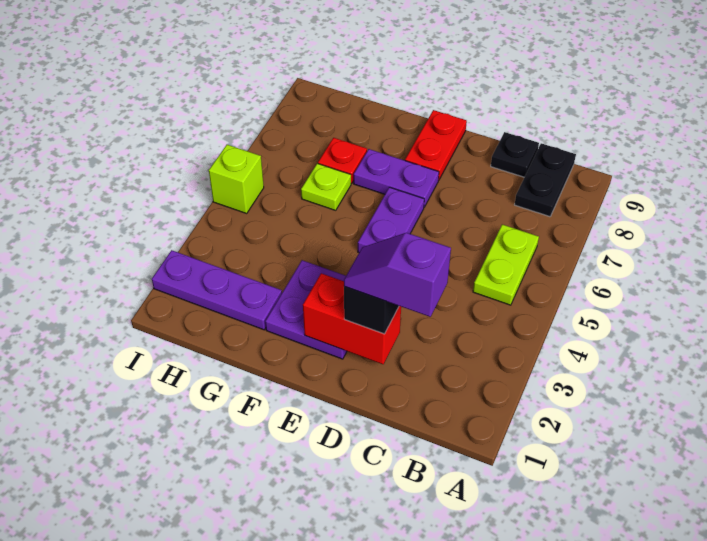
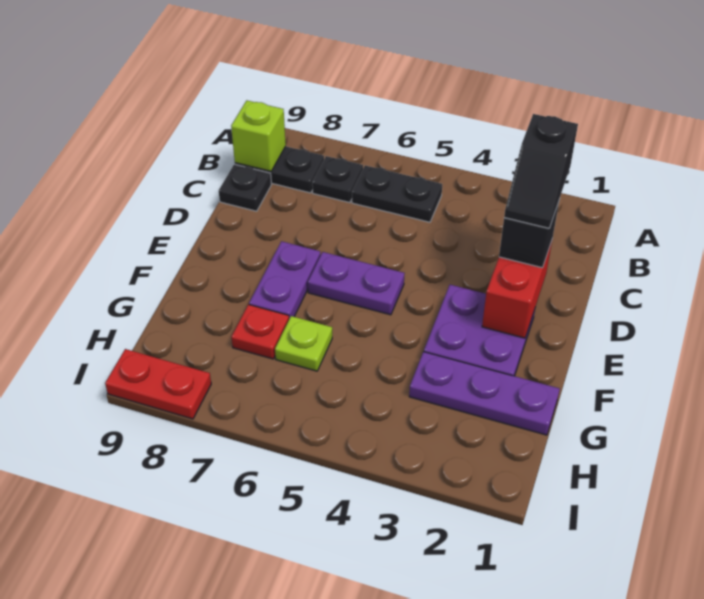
lime plate B5:B6 level 1 -> black plate B5:B6 level 1
none -> black plate B7 level 1
purple slope C2:D2 level 4 top C -> black slope C2:D2 level 4 top C
red plate E8:E9 level 1 -> red plate I8:I9 level 1
purple plate G2:I2 level 1 -> purple plate G1:G3 level 1
lime brick I5 level 1 -> lime brick B9 level 2

